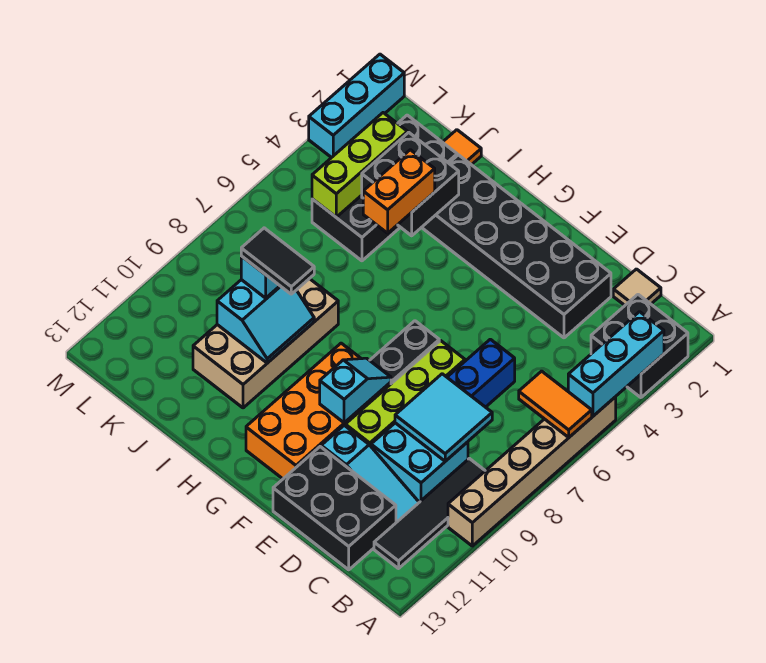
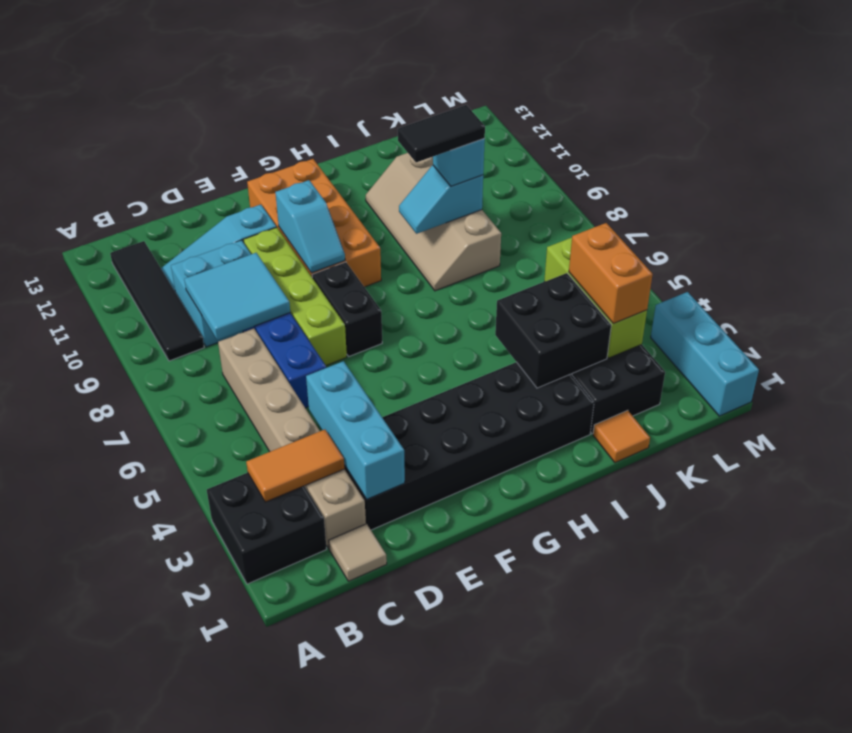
cyan brick A3:A5 level 2 -> cyan brick D2:D4 level 2
tan brick A5:A10 level 1 -> tan brick C2:C7 level 1
orange tile A6:B6 level 2 -> orange tile B3:C3 level 2
black brick C12:E13 level 1 -> none
orange brick I4:I5 level 3 -> orange brick K3:K4 level 3
tan brick I8:J11 level 1 -> tan slope I8:J11 level 1 top J
cyan slope I9:J10 level 2 top J -> cyan slope I9:J9 level 2 top J

